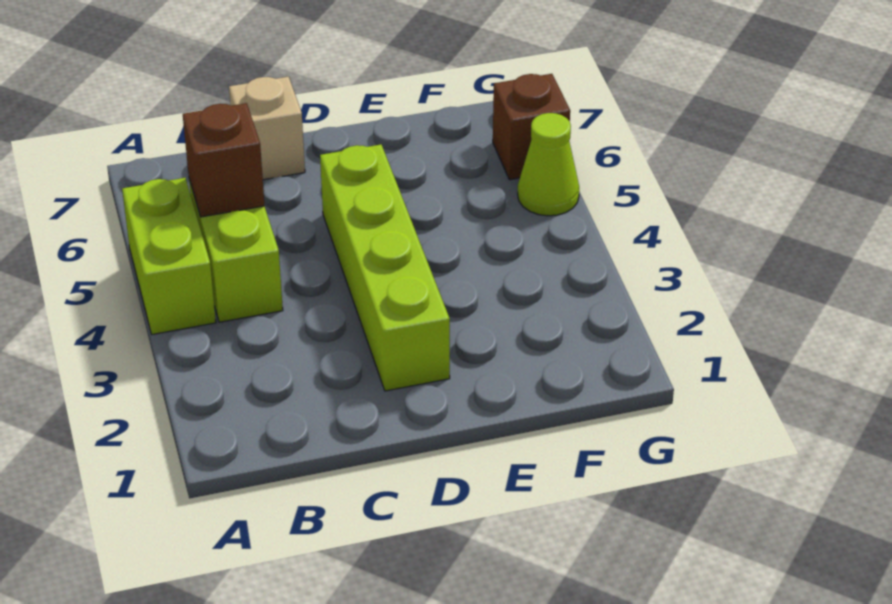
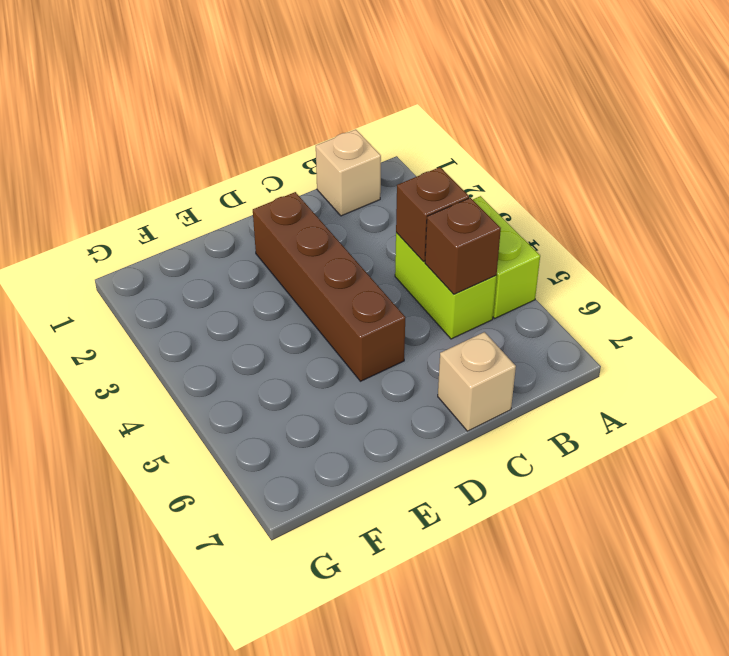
none -> tan brick B1 level 1
lime brick D2:D5 level 1 -> brown brick D2:D5 level 1
lime cone G5 level 1 -> none
brown brick G6 level 1 -> brown brick B4 level 2

